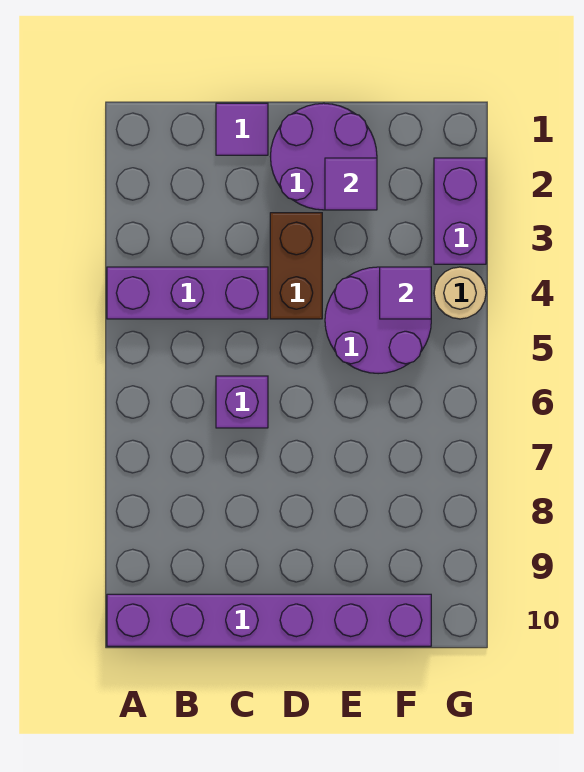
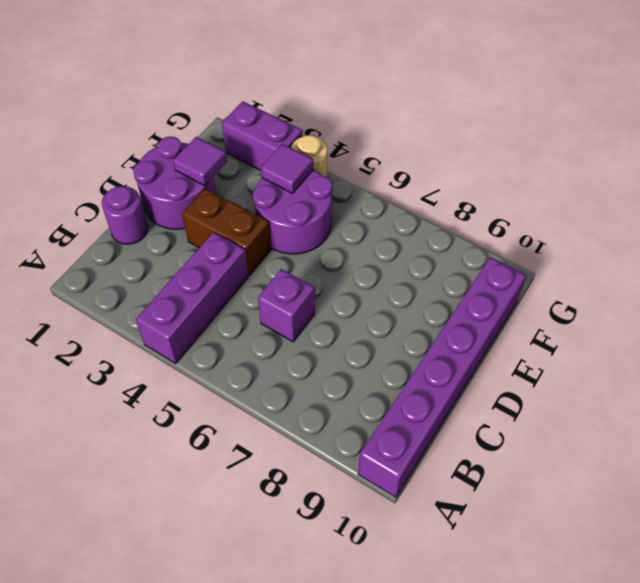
purple tile C1 level 1 -> purple round brick C1 level 1

